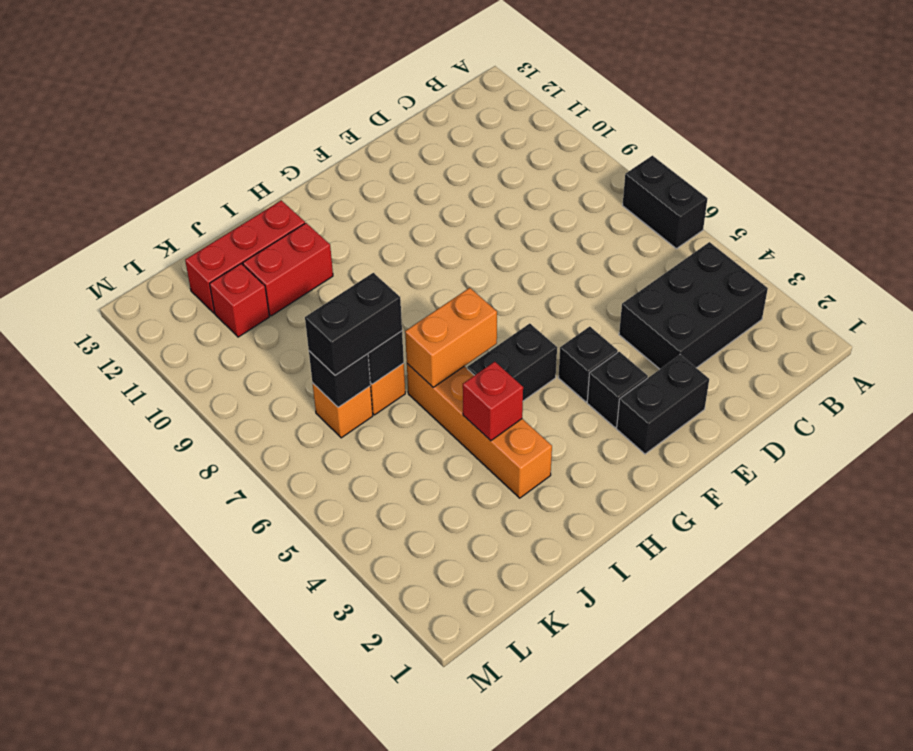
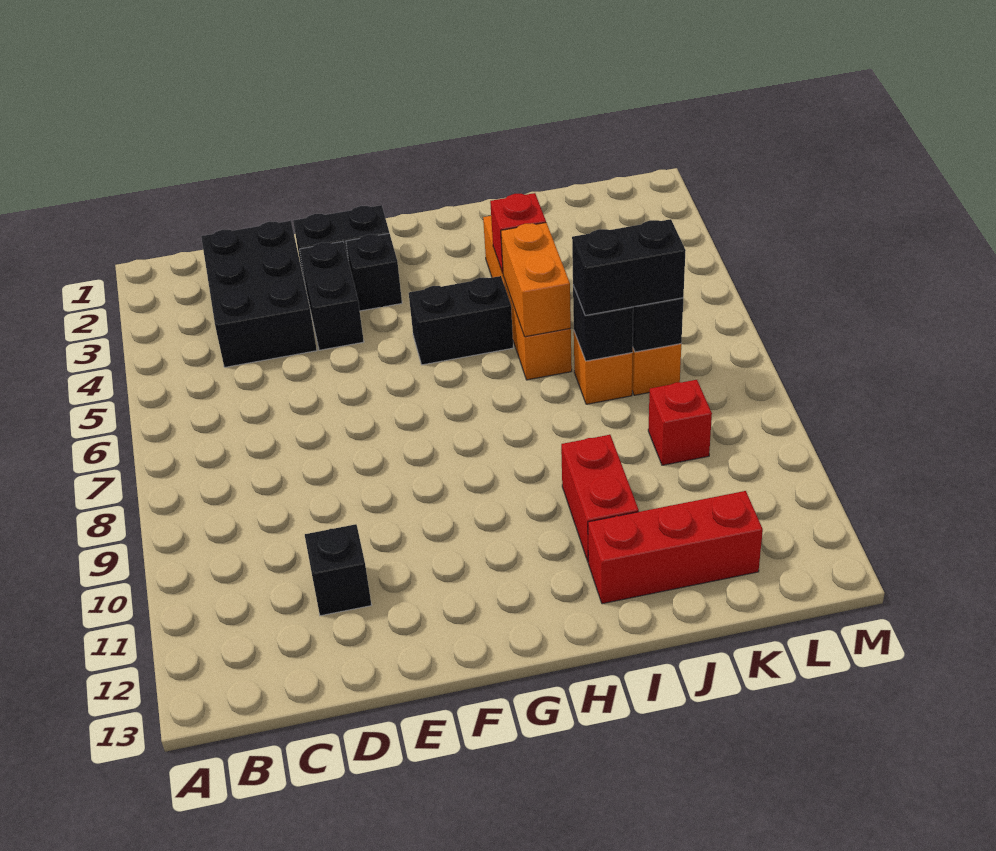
black brick A6:A7 level 1 -> black brick E3:E4 level 1
black brick B3:D4 level 1 -> black brick C2:D4 level 1
black brick F4 level 1 -> black brick D11 level 1
orange brick H6:I6 level 2 -> orange brick I5:I6 level 2
red brick I11:J11 level 1 -> red brick I10:I11 level 1
red brick K11 level 1 -> red brick K9 level 1

